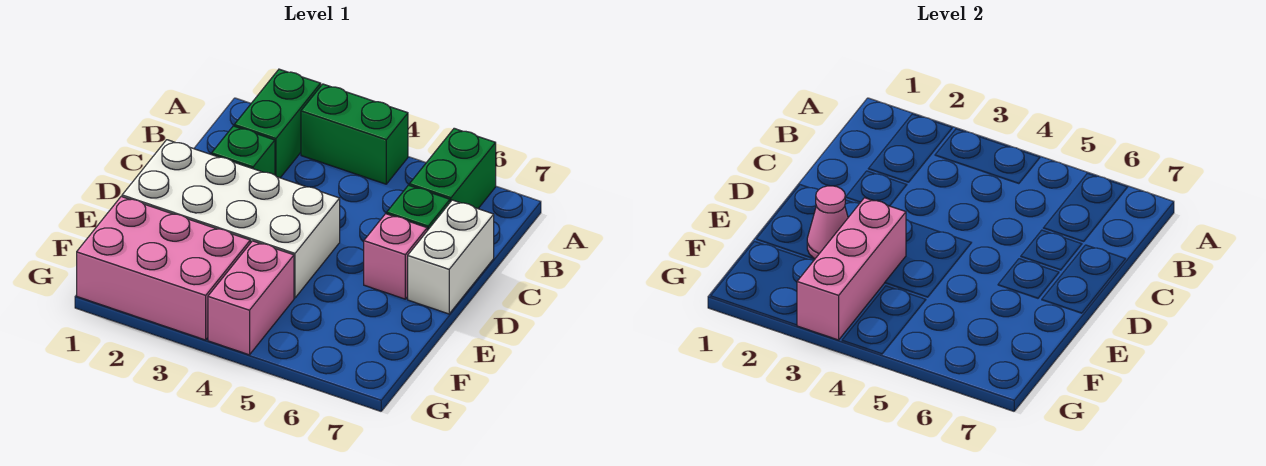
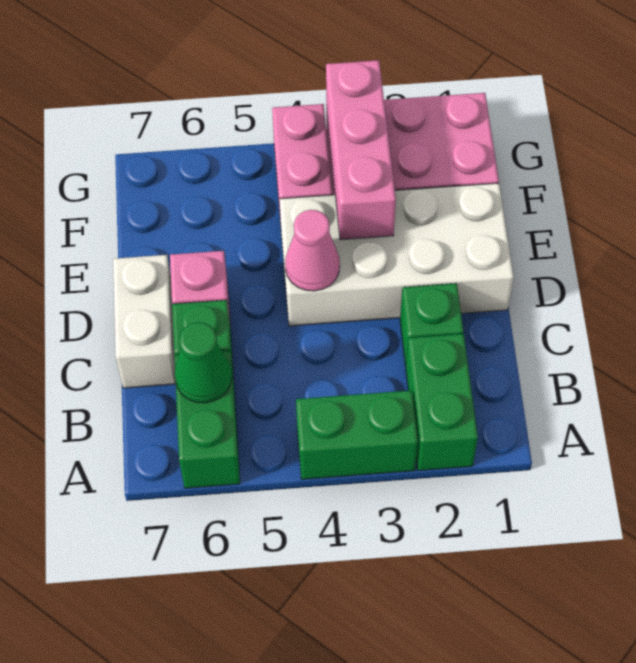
none -> green cone B6 level 2
pink cone E2 level 2 -> pink cone D4 level 2

